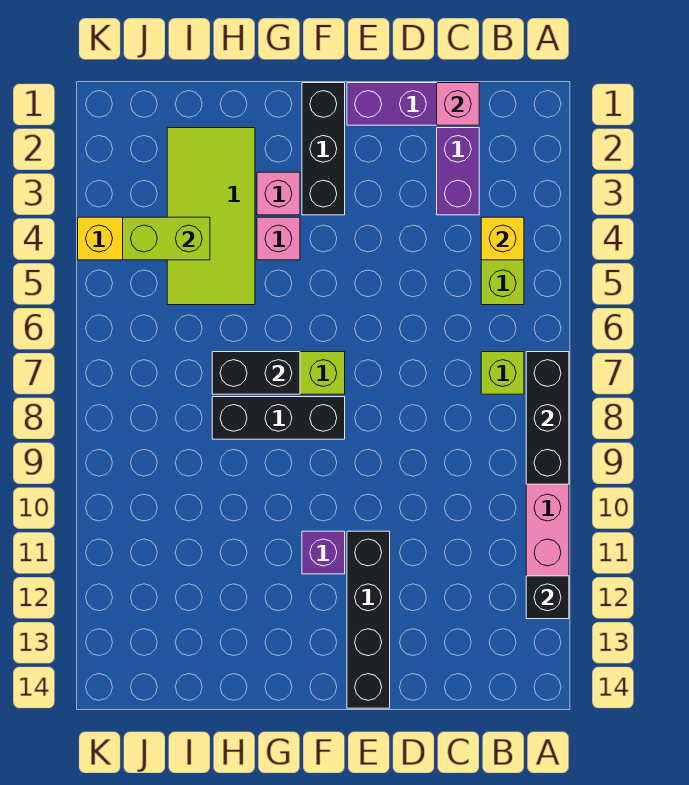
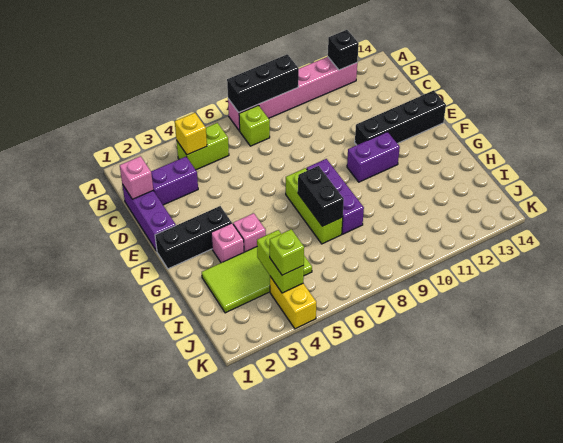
black brick F8:H8 level 1 -> purple brick F8:H8 level 1
purple brick F11 level 1 -> purple brick F10:F11 level 1
none -> lime brick J4 level 3

